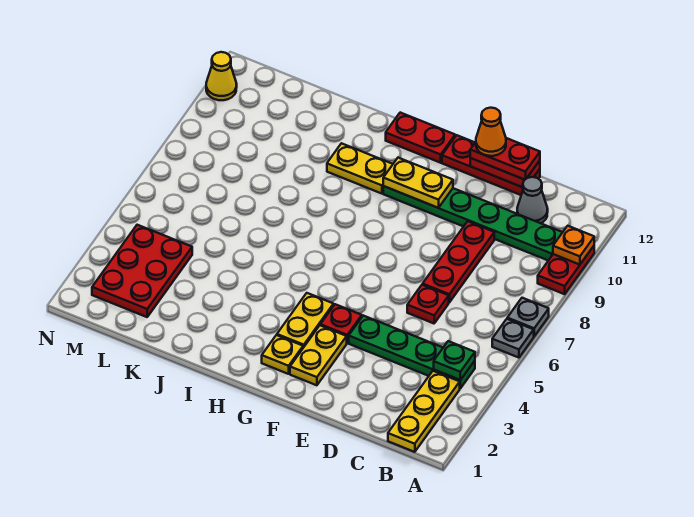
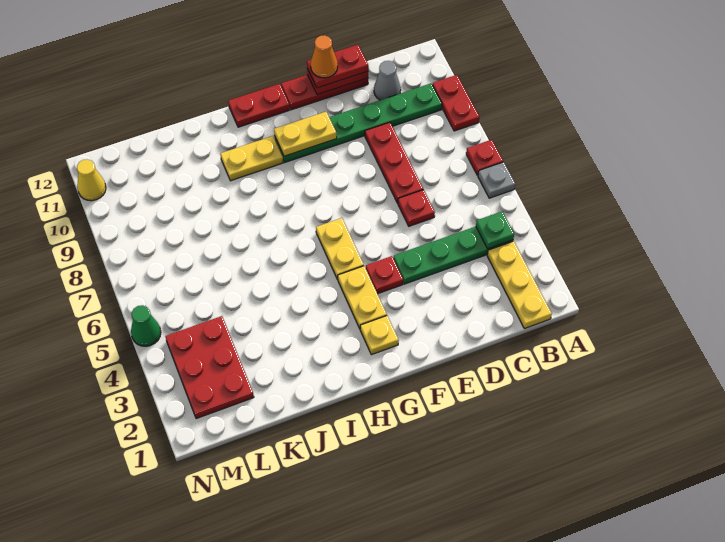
grey plate A7 level 1 -> red plate A7 level 1
orange plate A10 level 2 -> none
yellow plate F2:F3 level 1 -> yellow plate G5:G6 level 1
none -> green cone N5 level 1

